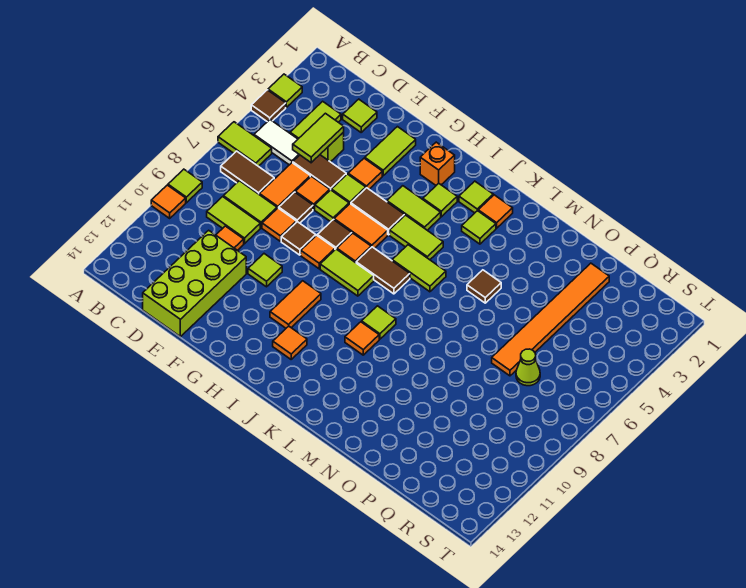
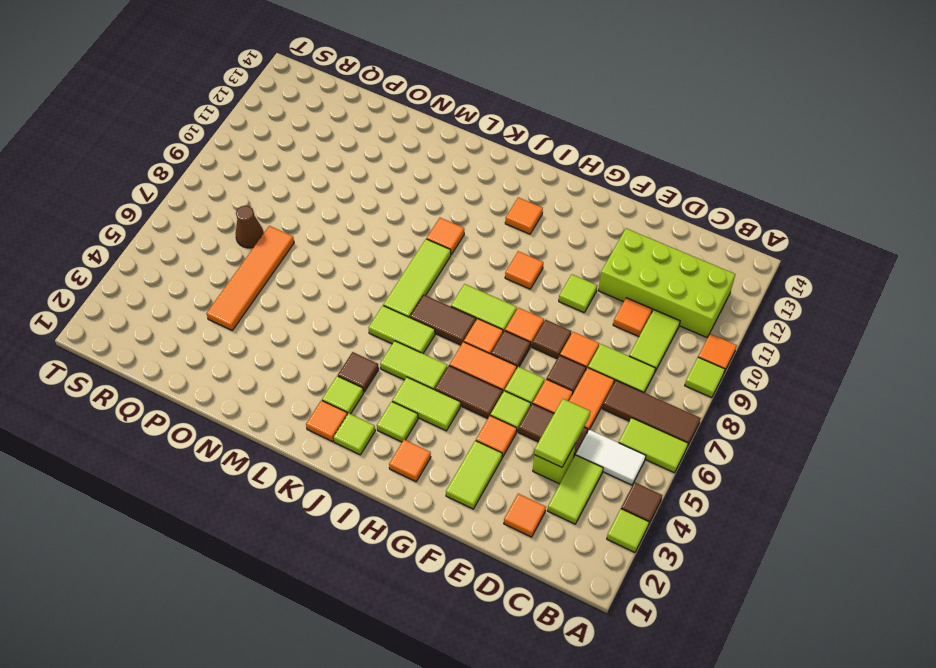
brown tile B7:C7 level 1 -> brown tile A7:C7 level 1
lime tile C9:D9 level 1 -> lime tile C9:C10 level 1
lime tile D2 level 1 -> orange tile D2 level 1
lime brick D11:E14 level 1 -> lime brick B11:E12 level 1
orange brick H2 level 1 -> orange tile H2 level 1
orange tile H10:H11 level 1 -> orange tile H10 level 1
lime tile K9 level 1 -> lime tile K7:K9 level 1
brown tile M5 level 1 -> brown tile K4 level 1
orange tile P2:P7 level 1 -> orange tile P4:P7 level 1
lime cone Q7 level 1 -> brown cone Q7 level 1

